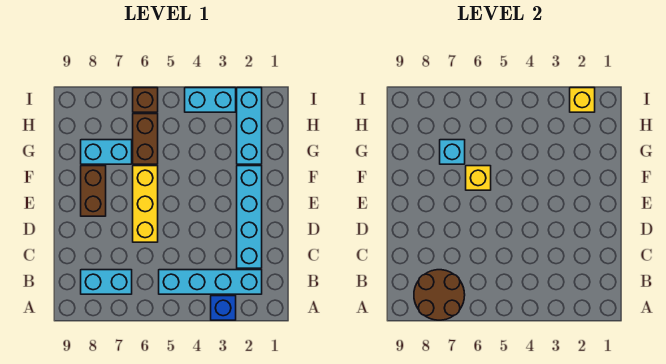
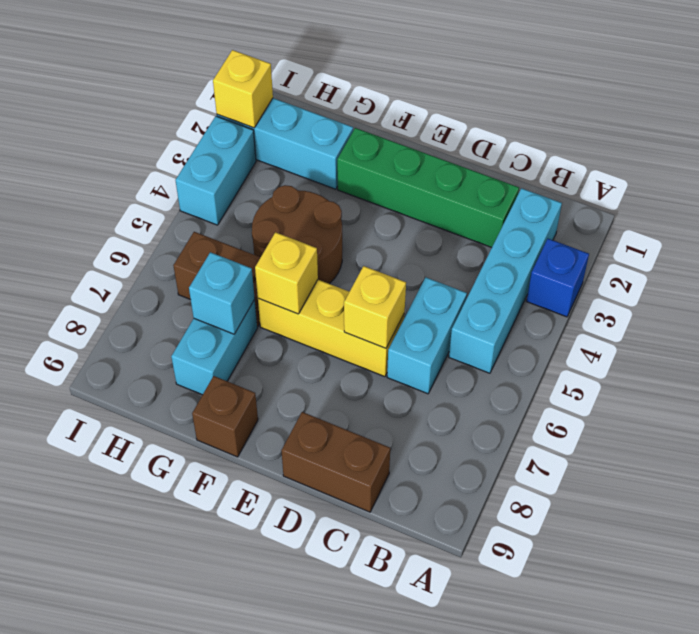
brown round brick A7:B8 level 2 -> brown round brick F4:G5 level 1
cyan brick B7:B8 level 1 -> cyan brick C5:C6 level 1
cyan brick C2:F2 level 1 -> green brick C2:F2 level 1
none -> yellow brick D6 level 2
brown brick E8:F8 level 1 -> brown brick C9:D9 level 1
brown brick I6 level 1 -> brown brick F9 level 1

